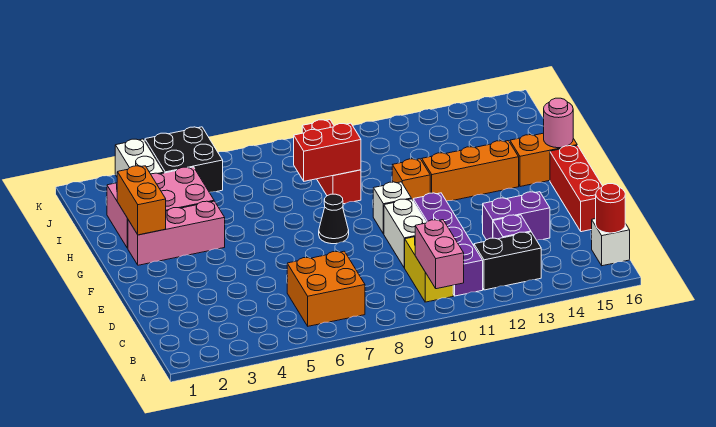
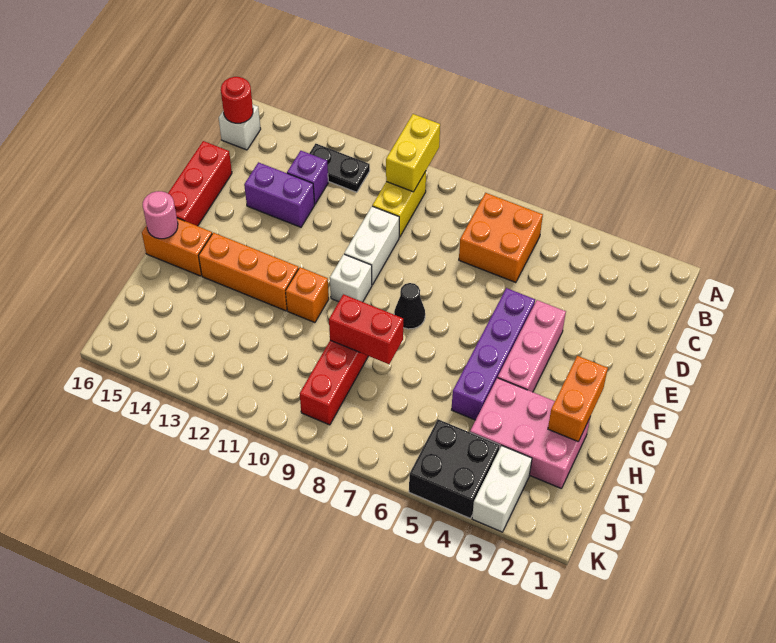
pink brick A10:B10 level 2 -> yellow brick A10:B10 level 2
purple brick B11:E11 level 1 -> purple brick E5:H5 level 1
black brick B12:B13 level 1 -> black plate B12:B13 level 1
pink brick G2:G4 level 1 -> pink brick E4:G4 level 1

